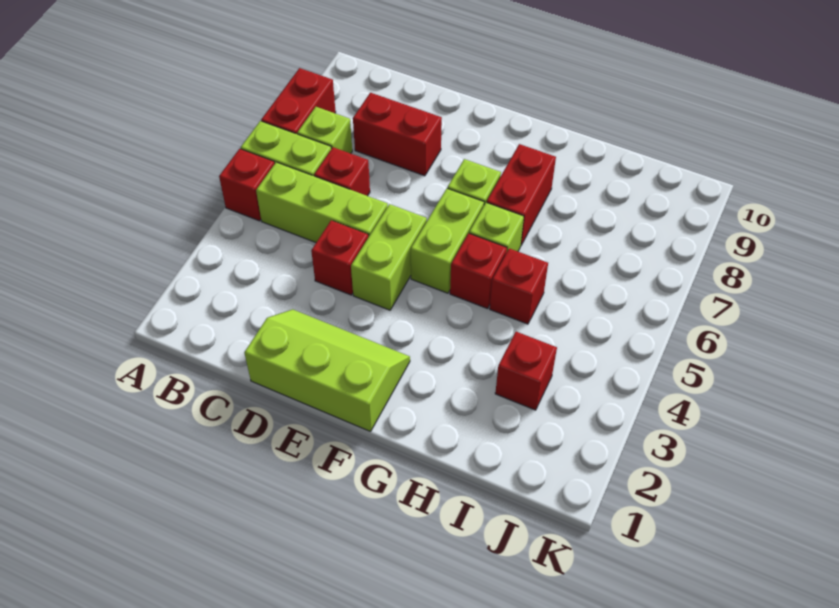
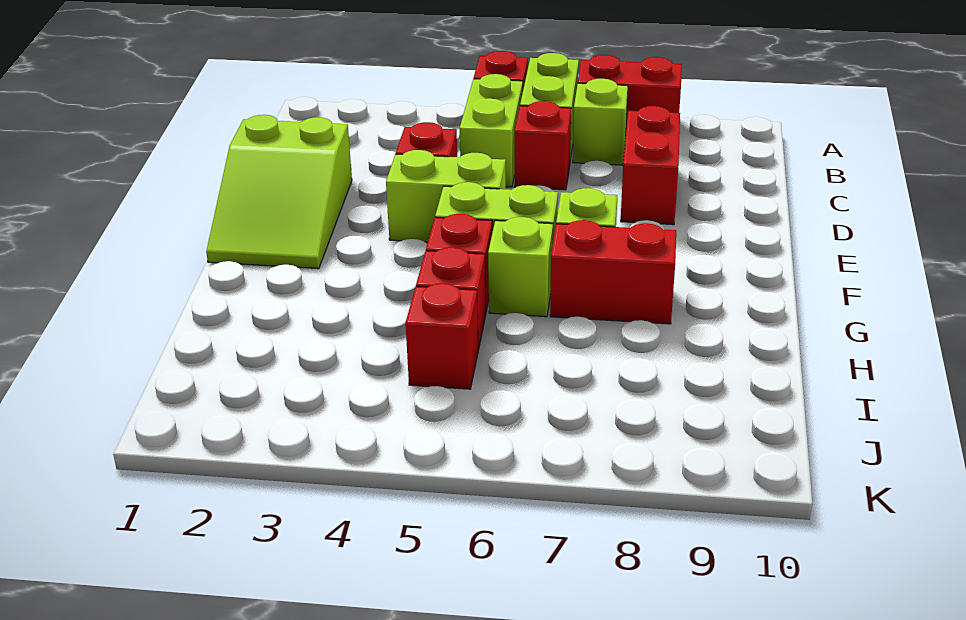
lime brick B5:D5 level 1 -> lime brick B5:C5 level 1
lime slope D1:F2 level 1 top 1 -> lime slope D1:F2 level 1 top D
red brick I3 level 1 -> red brick I5 level 1

